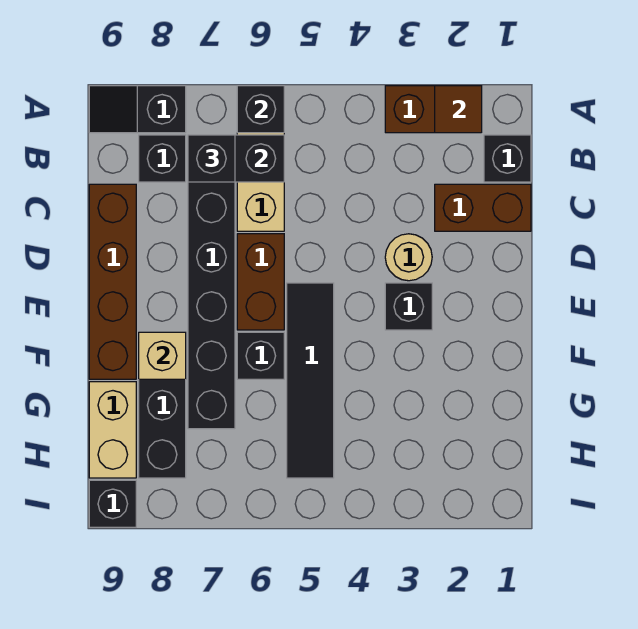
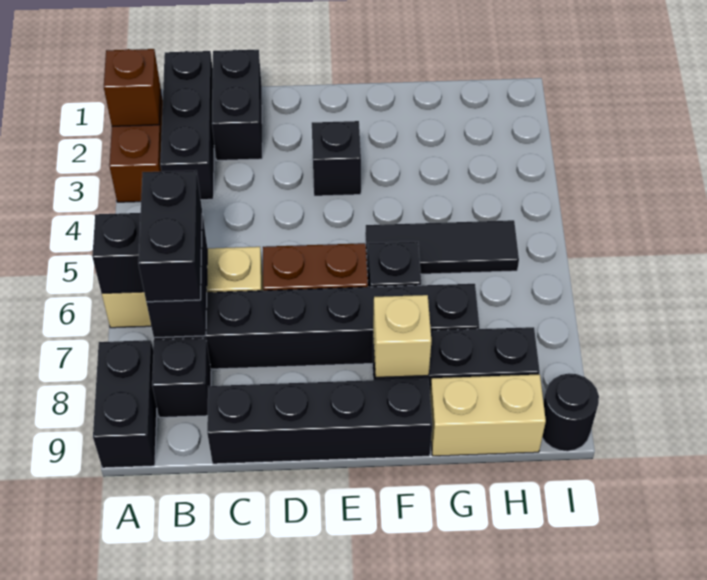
brown tile A2 level 2 -> brown brick A2 level 2
black slope A8:A9 level 1 top 8 -> black brick A8:A9 level 1
black brick B1 level 1 -> black brick B1:B3 level 1
black brick B7 level 3 -> black brick B6:B7 level 3
brown brick C1:C2 level 1 -> black brick C1:C2 level 1
brown brick C9:F9 level 1 -> black brick C9:F9 level 1
tan round brick D3 level 1 -> none
black tile E5:H5 level 1 -> black tile F5:H5 level 1
black brick I9 level 1 -> black round brick I9 level 1

